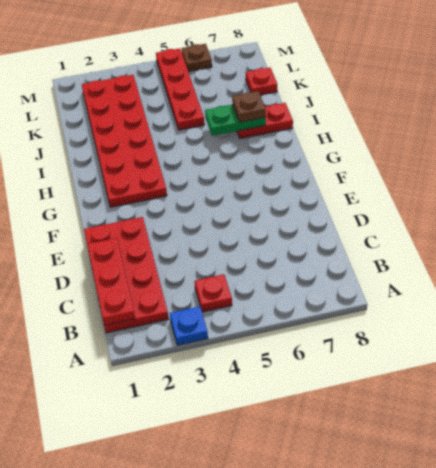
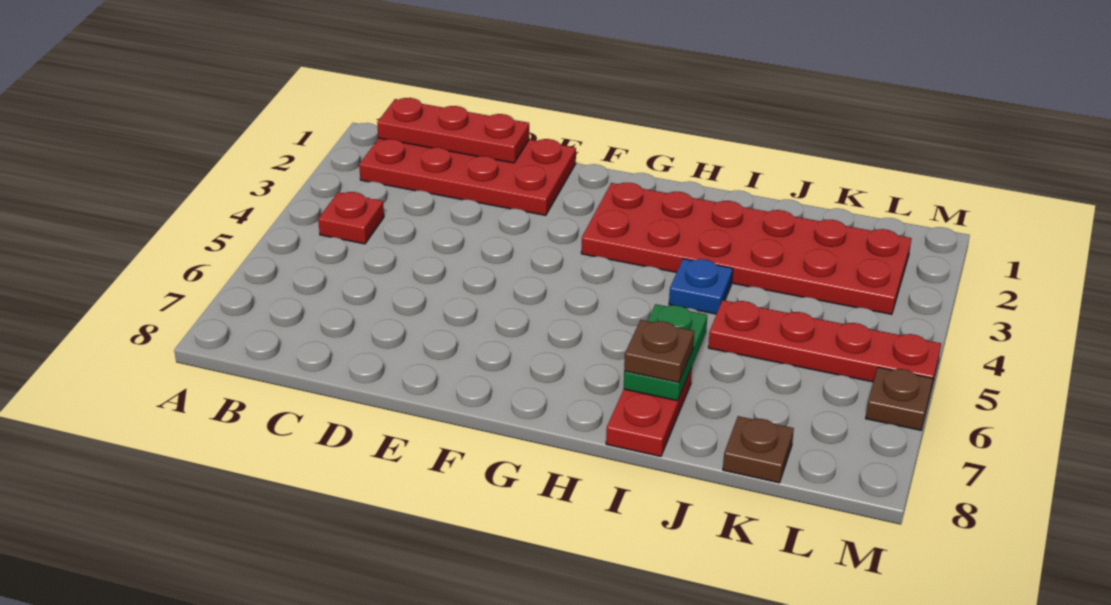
blue plate A3 level 1 -> blue plate I4 level 1
red plate K8 level 1 -> brown plate K8 level 1

